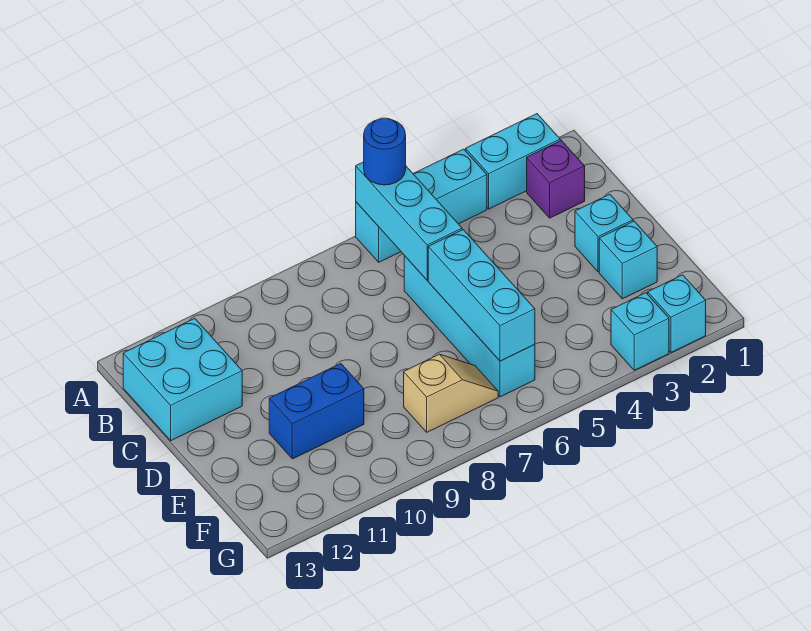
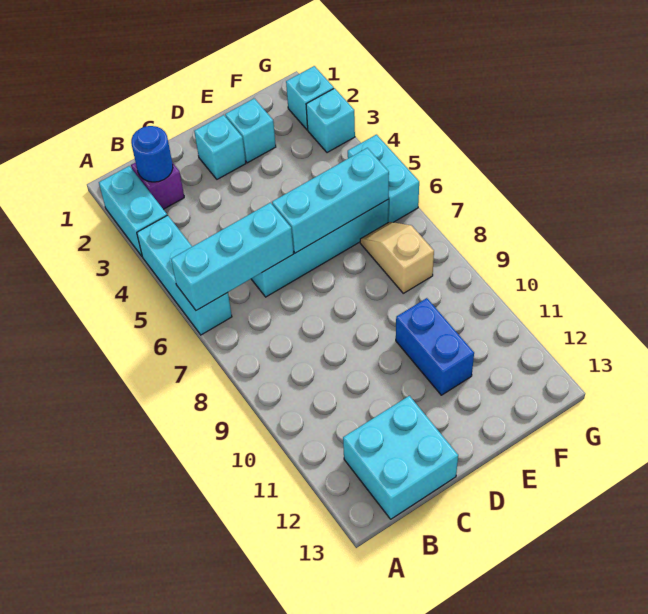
blue round brick A6 level 3 -> blue round brick B2 level 2
none -> cyan brick G5:G6 level 1

